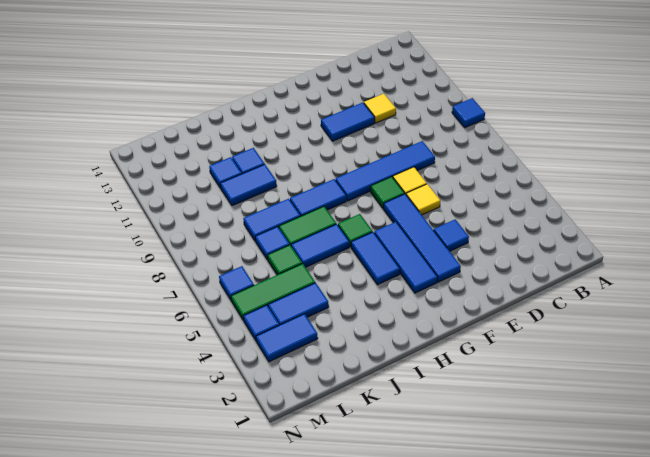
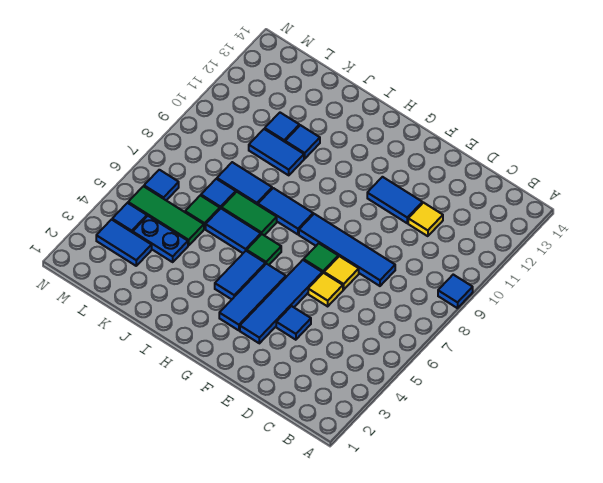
blue tile K4:L4 level 1 -> blue plate K4:L4 level 1

